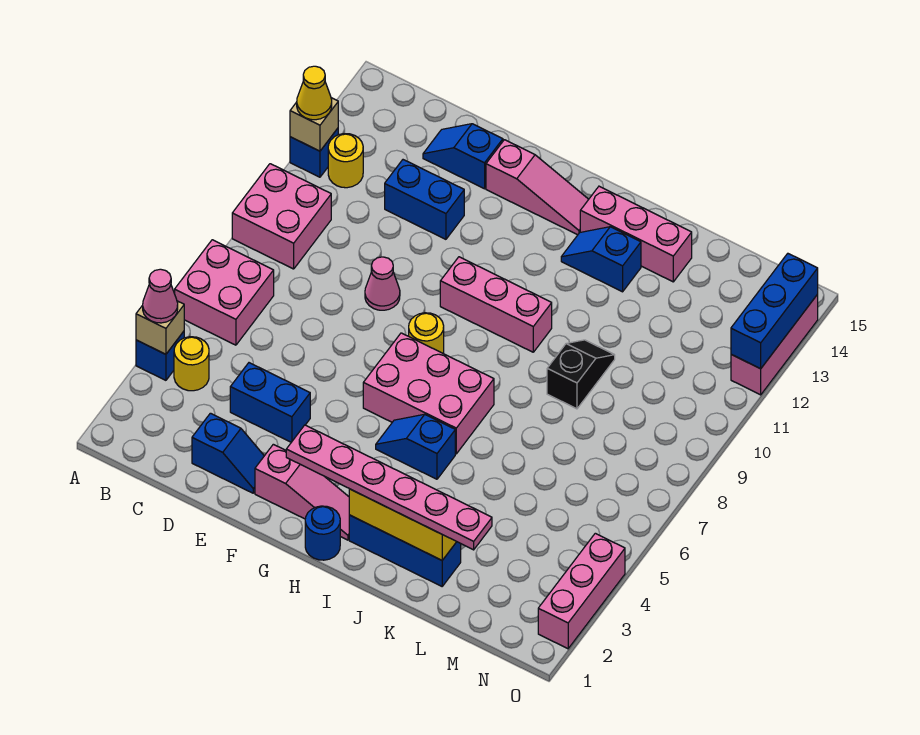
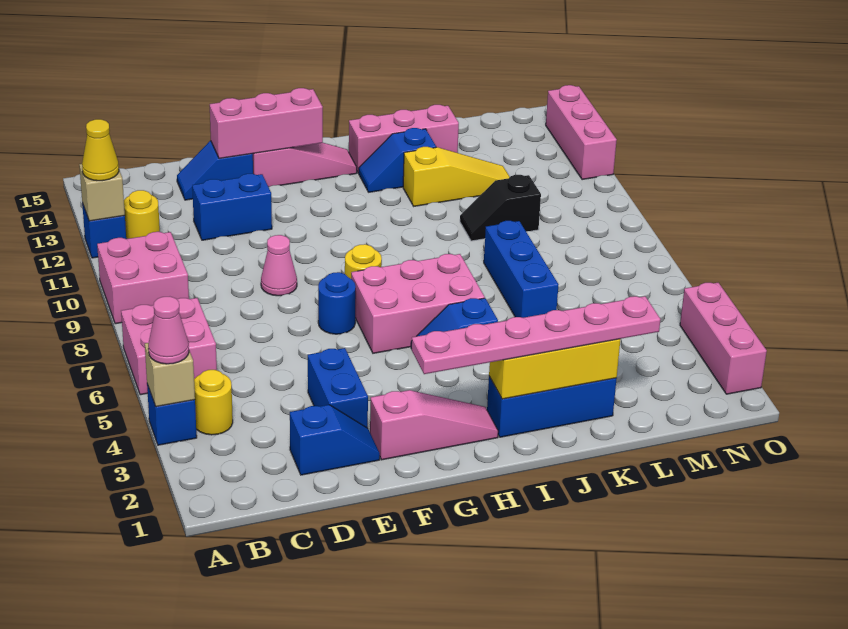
blue brick D4:E4 level 1 -> blue brick E3:E4 level 1
pink brick G10:I10 level 1 -> pink brick E14:G14 level 2
blue round brick H1 level 1 -> blue round brick F7 level 1
none -> yellow slope J12:L12 level 1 top J
black slope K9:K10 level 1 top 9 -> black slope K10:L10 level 1 top L
blue brick O12:O14 level 2 -> blue brick K6:K8 level 1

